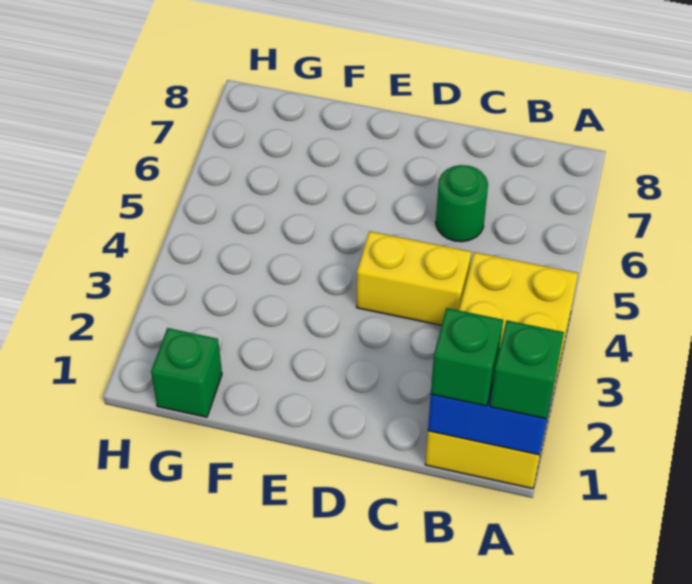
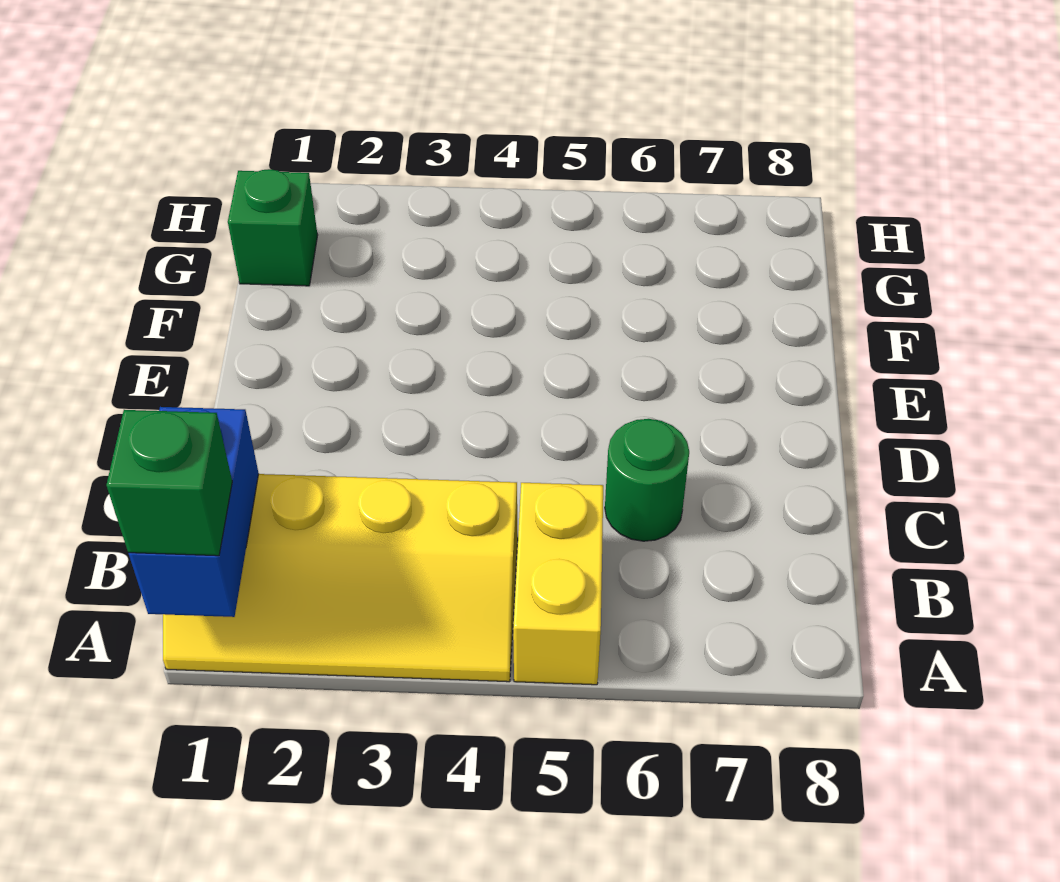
yellow brick A1:B4 level 1 -> yellow slope A1:B4 level 1 top B
green brick B1 level 3 -> none
yellow brick C4:D4 level 1 -> yellow brick A5:B5 level 1

